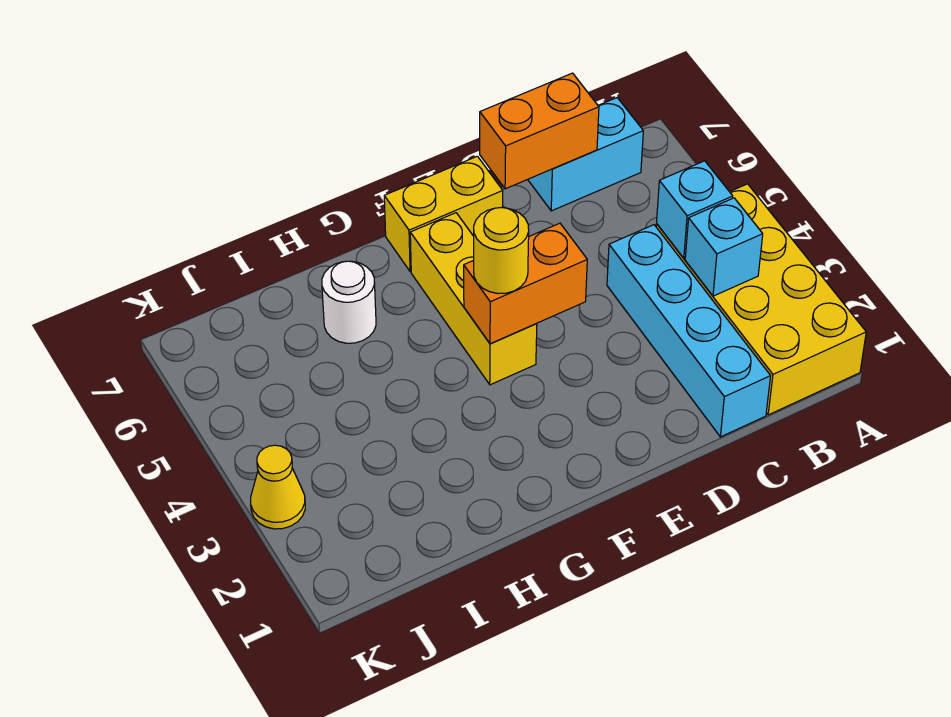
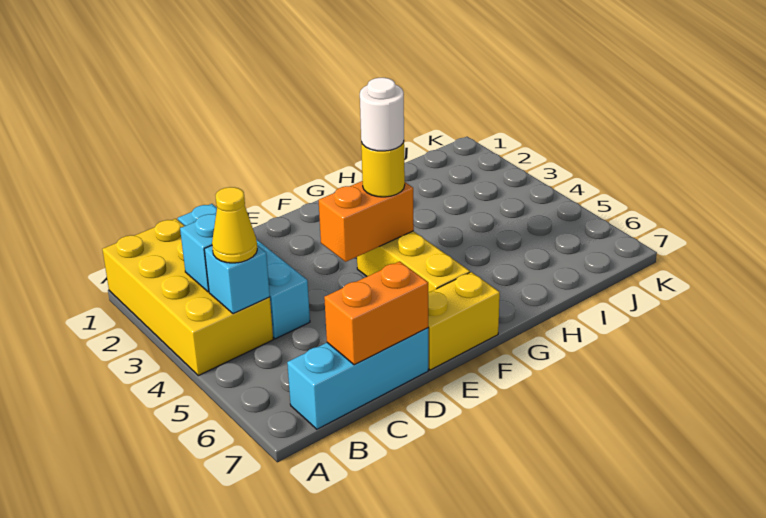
cyan brick B7:C7 level 1 -> cyan brick B7:D7 level 1
white round brick H6 level 1 -> white round brick F4 level 4
yellow cone K3 level 1 -> yellow cone B4 level 3

